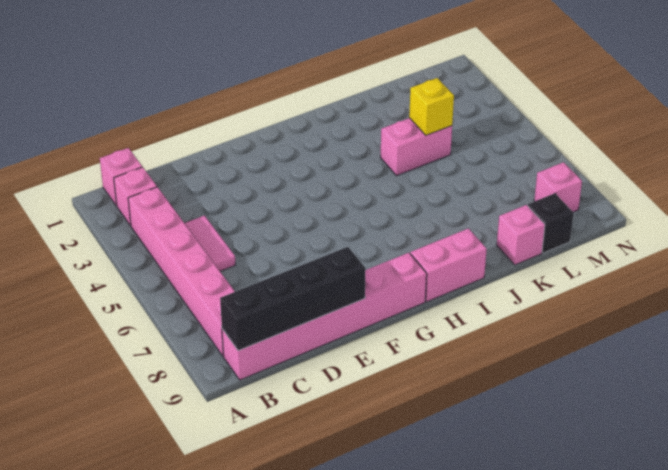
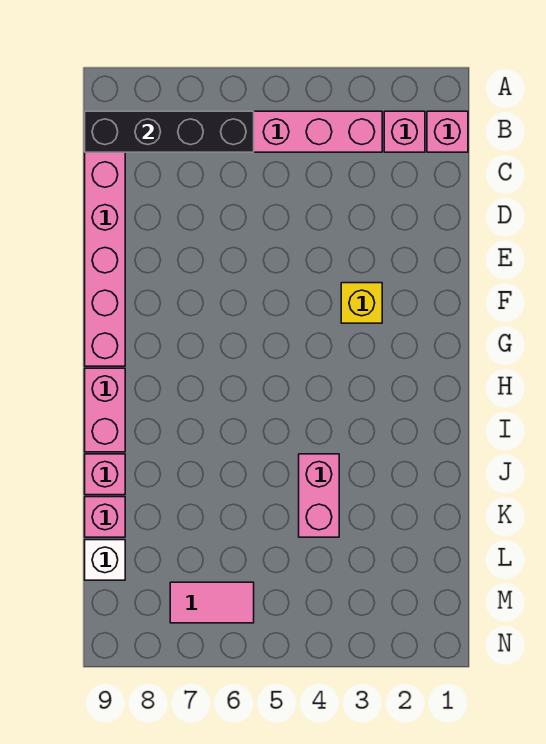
black brick B9:E9 level 2 -> black brick B6:B9 level 2
pink tile C4:C5 level 1 -> pink tile M6:M7 level 1
yellow brick K4 level 2 -> yellow brick F3 level 1
black brick L9 level 1 -> white brick L9 level 1
pink brick M8 level 1 -> pink brick J9 level 1

